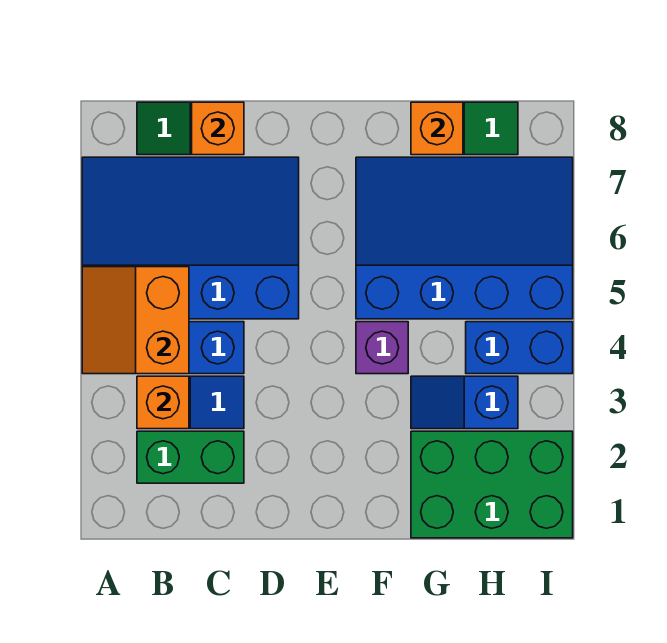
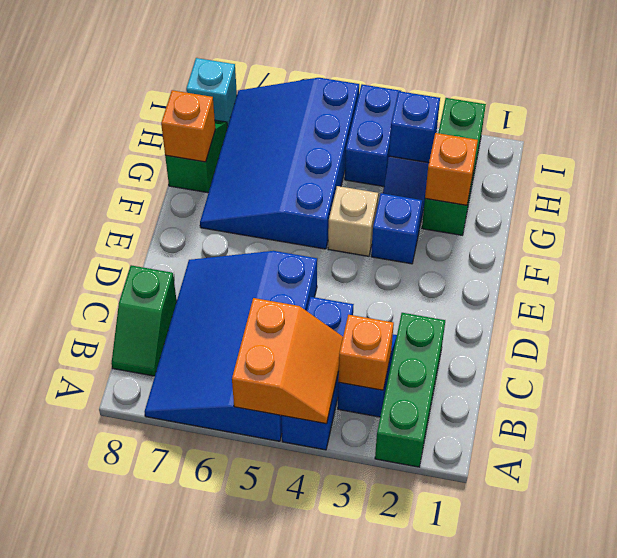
orange slope A4:B5 level 2 top B -> orange slope A4:B5 level 2 top 5
green brick B2:C2 level 1 -> green brick A2:C2 level 1
orange brick C8 level 2 -> orange brick G2 level 2
none -> blue brick F3 level 1
purple brick F4 level 1 -> tan brick F4 level 1
green brick G1:I2 level 1 -> green brick G2:I2 level 1
none -> blue brick H3 level 2
none -> cyan brick I8 level 1

